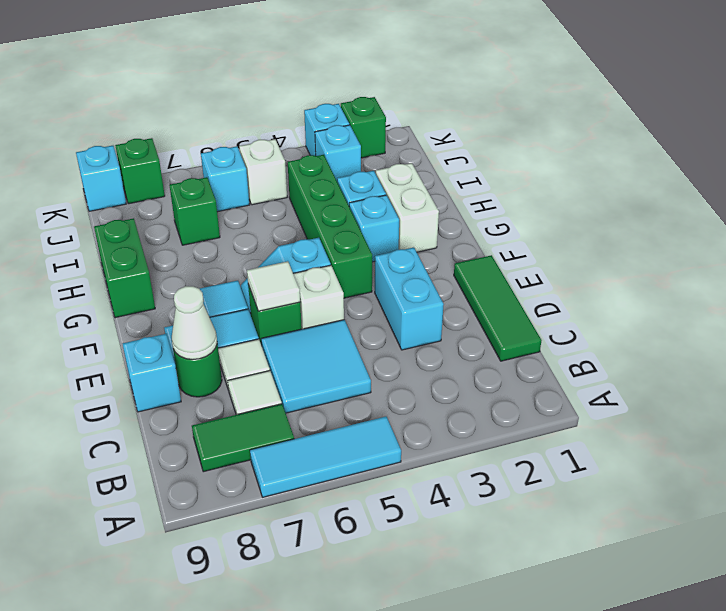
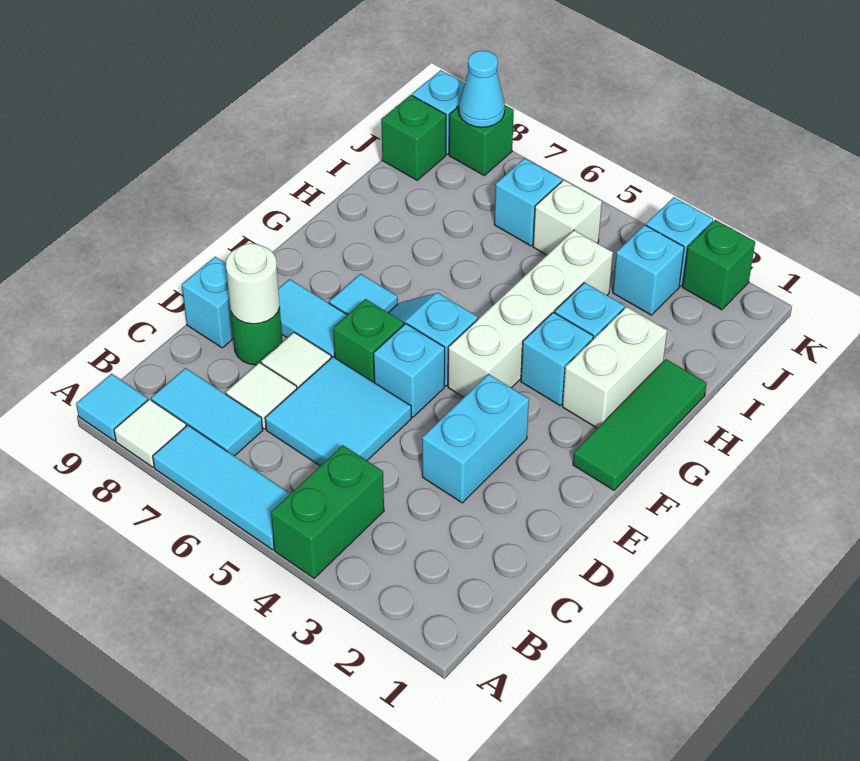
none -> cyan tile A9 level 1
green tile B7:B8 level 1 -> cyan tile B7:B8 level 1
green tile C1:E1 level 1 -> green tile F1:H1 level 1
white cone D8 level 2 -> white round brick D8 level 2
white brick E5 level 1 -> cyan brick E5 level 1
white tile E6 level 2 -> white tile A8 level 1
green brick F4:I4 level 1 -> white brick F4:I4 level 1
green brick G9:H9 level 1 -> green brick A4:B4 level 1
green brick I7 level 1 -> green brick J9 level 1
none -> cyan cone K8 level 2

